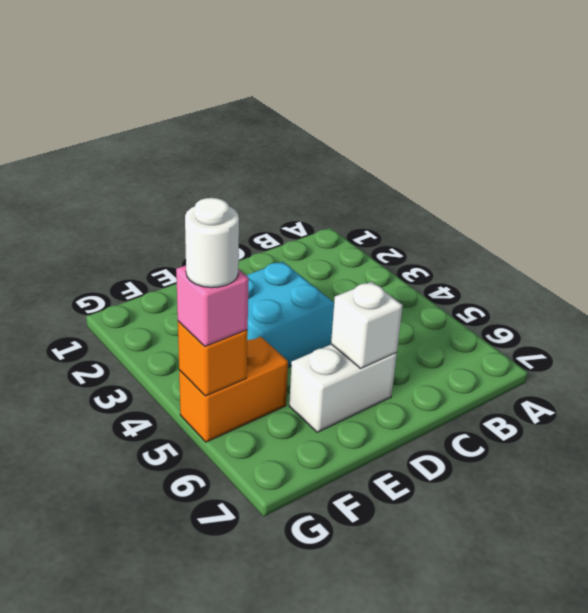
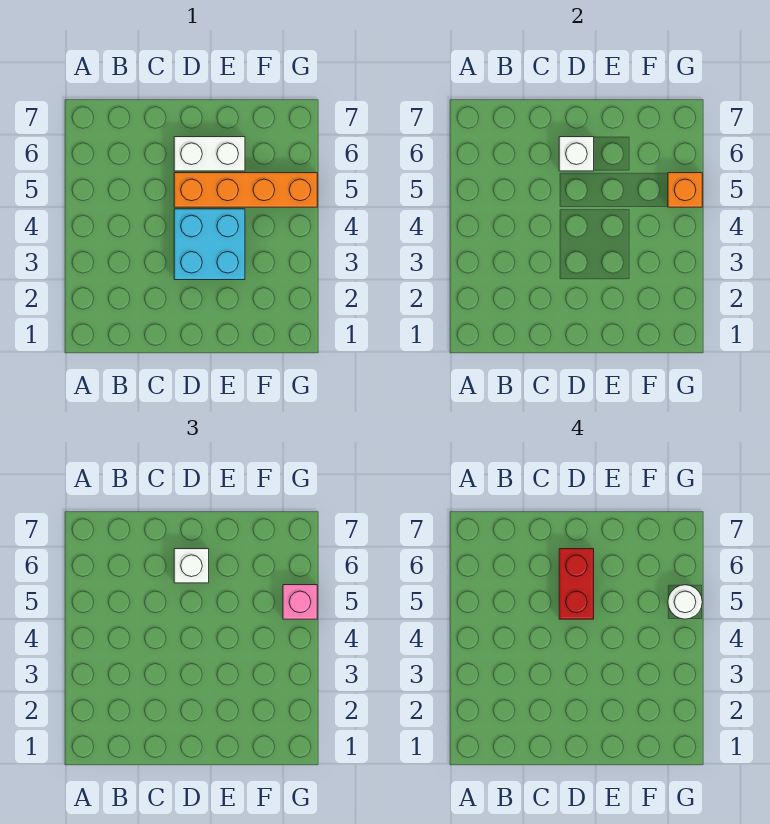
none -> red brick D5:D6 level 4
none -> white brick D6 level 3
orange brick F5:G5 level 1 -> orange brick D5:G5 level 1

